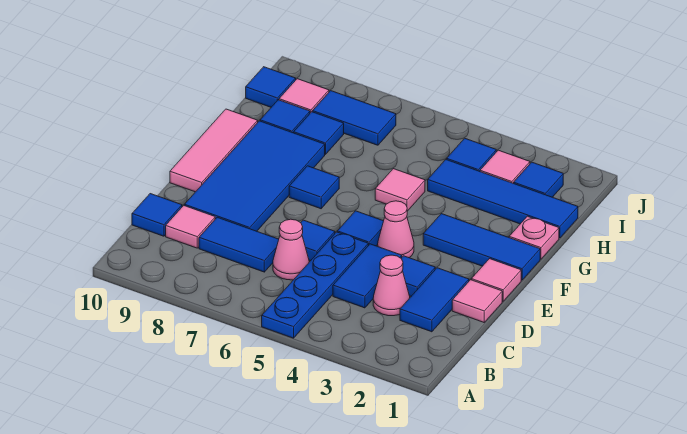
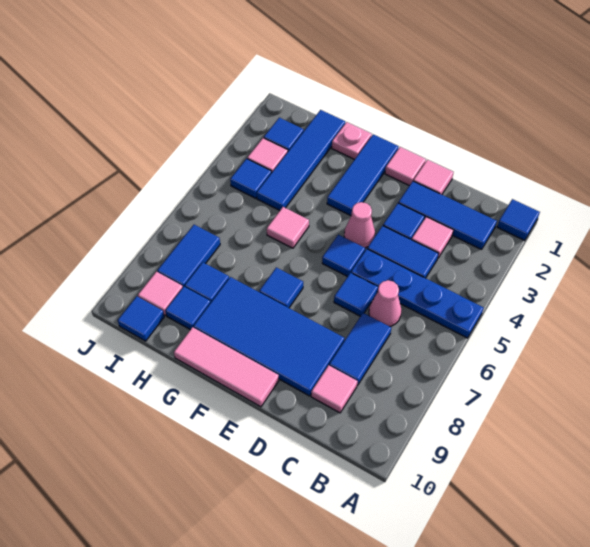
blue tile C2:D2 level 1 -> blue tile B2:D2 level 1
pink cone C3 level 1 -> pink tile C3 level 1
blue tile C10 level 1 -> blue tile A1 level 1

